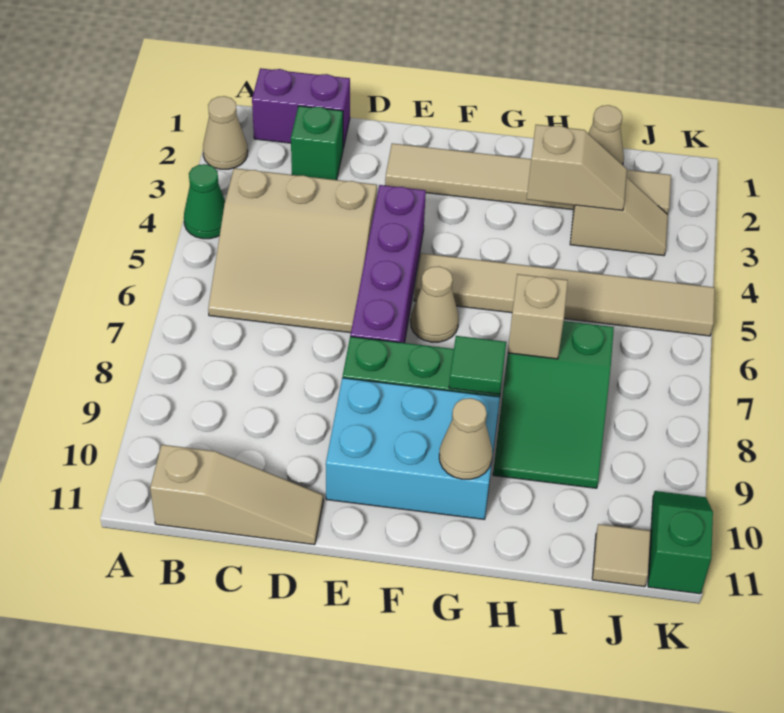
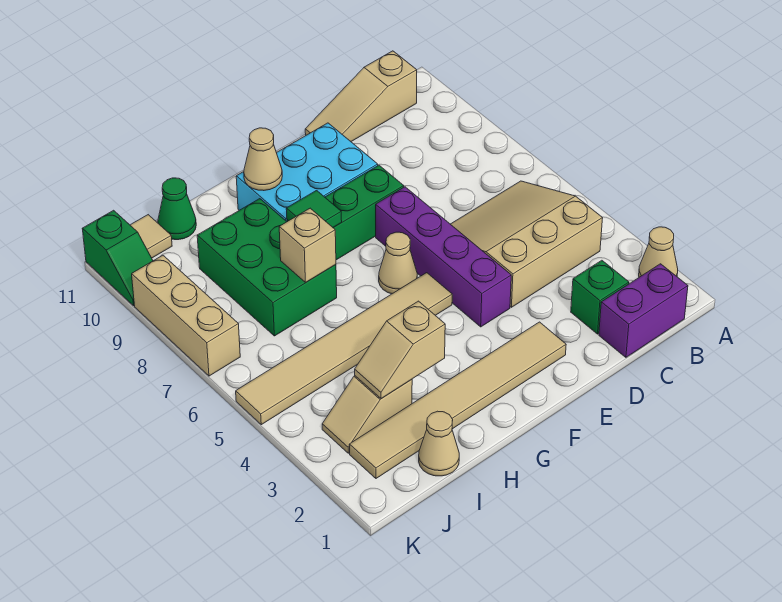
green cone A4 level 1 -> green cone I11 level 1
green slope H7:I9 level 1 top 7 -> green brick H7:I9 level 1
none -> tan brick K7:K9 level 1

